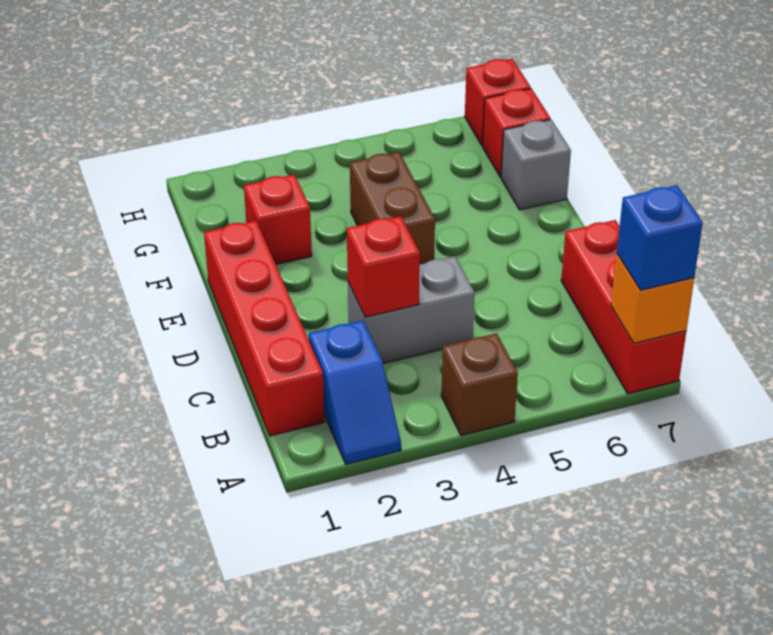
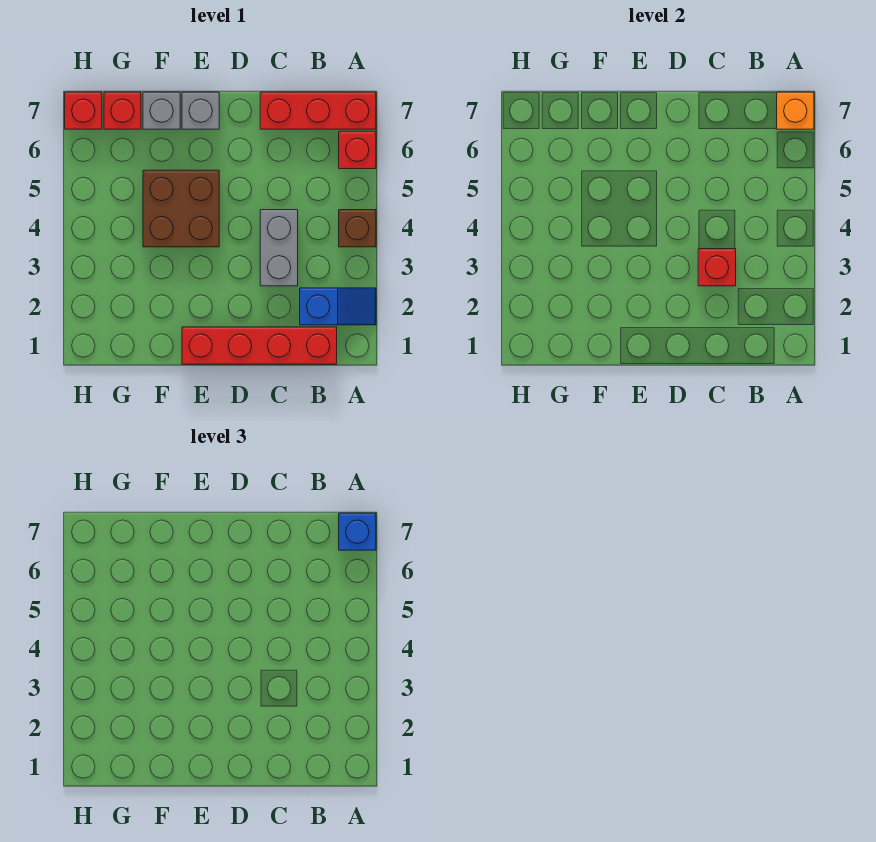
brown brick E4:F4 level 1 -> brown brick E4:F5 level 1
none -> grey brick E7 level 1
red brick F2 level 1 -> red brick A6 level 1

